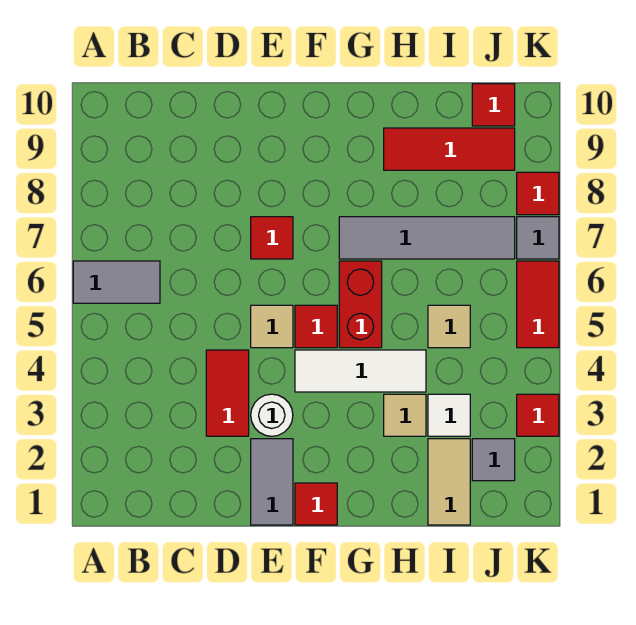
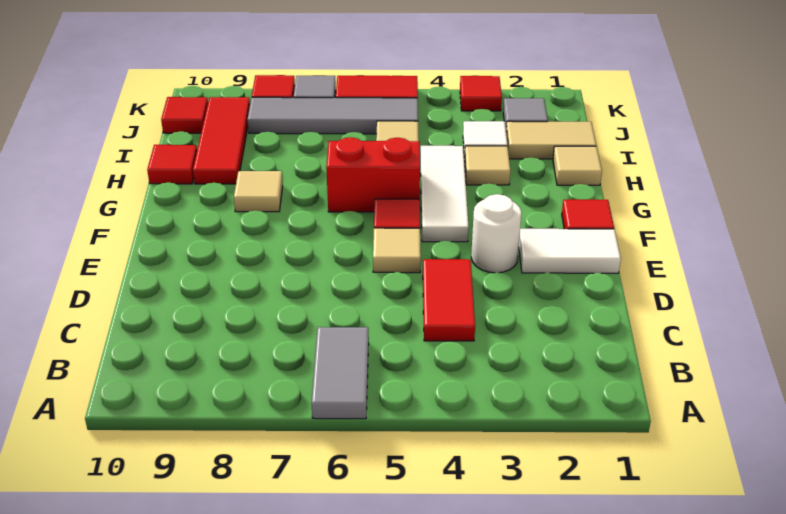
red tile D3:D4 level 1 -> red tile C4:D4 level 1
grey tile E1:E2 level 1 -> white tile E1:E2 level 1
red tile E7 level 1 -> red tile H10 level 1
grey tile G7:J7 level 1 -> grey tile J5:J8 level 1
none -> tan tile G8 level 1
none -> tan tile H1 level 1

